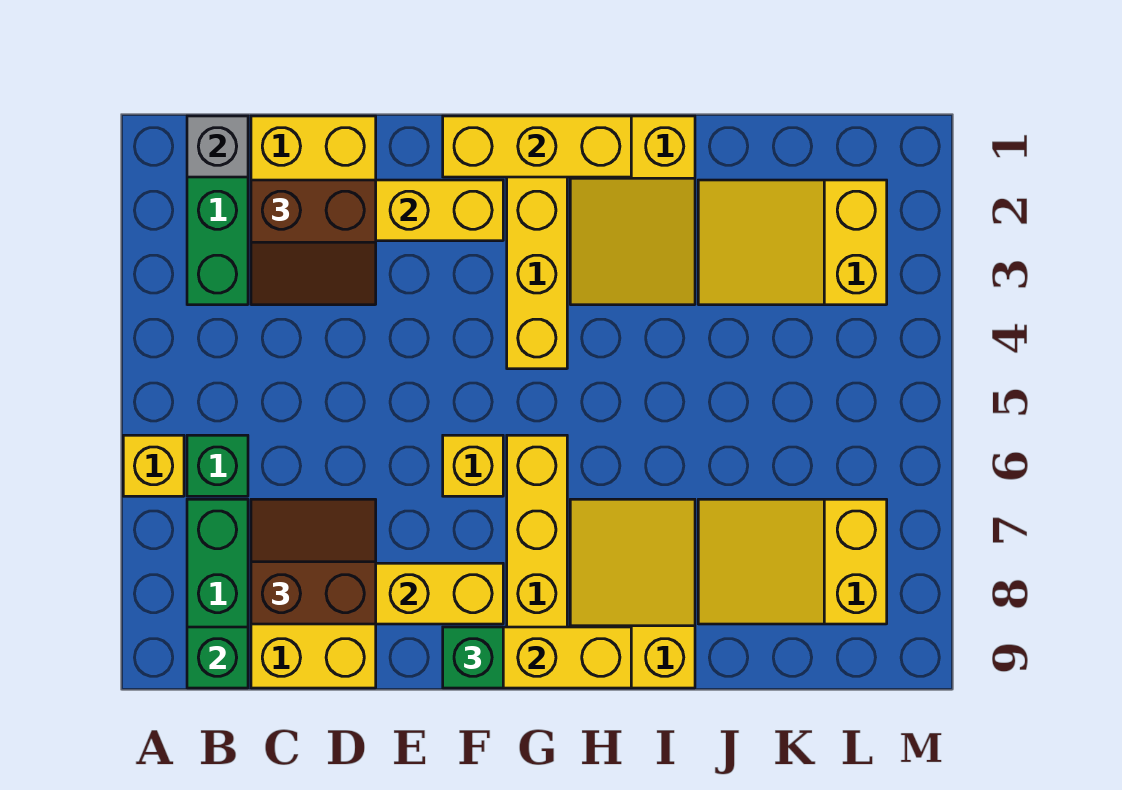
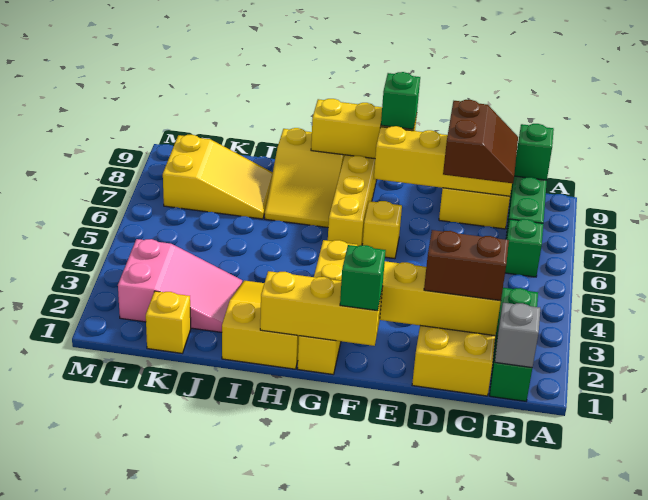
yellow brick A6 level 1 -> yellow brick K1 level 1
brown slope C7:D8 level 3 top 8 -> brown slope C7:D8 level 3 top D
none -> green brick F1 level 3
yellow slope J2:L3 level 1 top L -> pink slope J2:L3 level 1 top L

